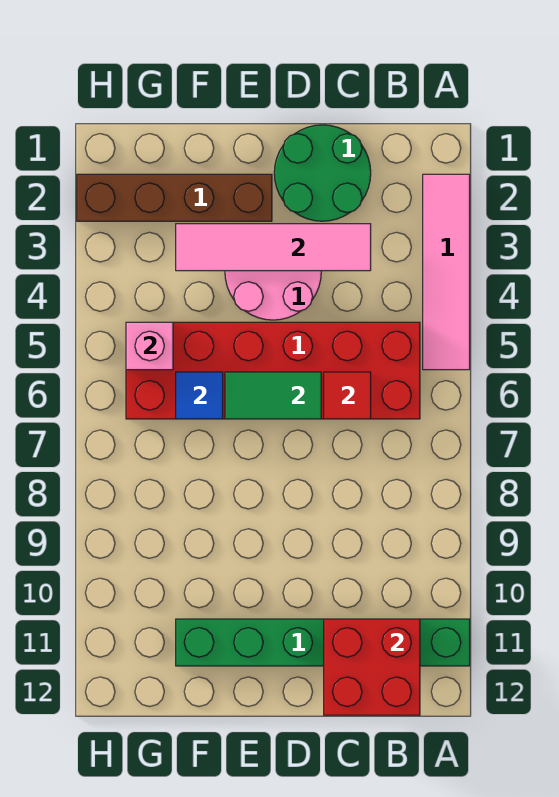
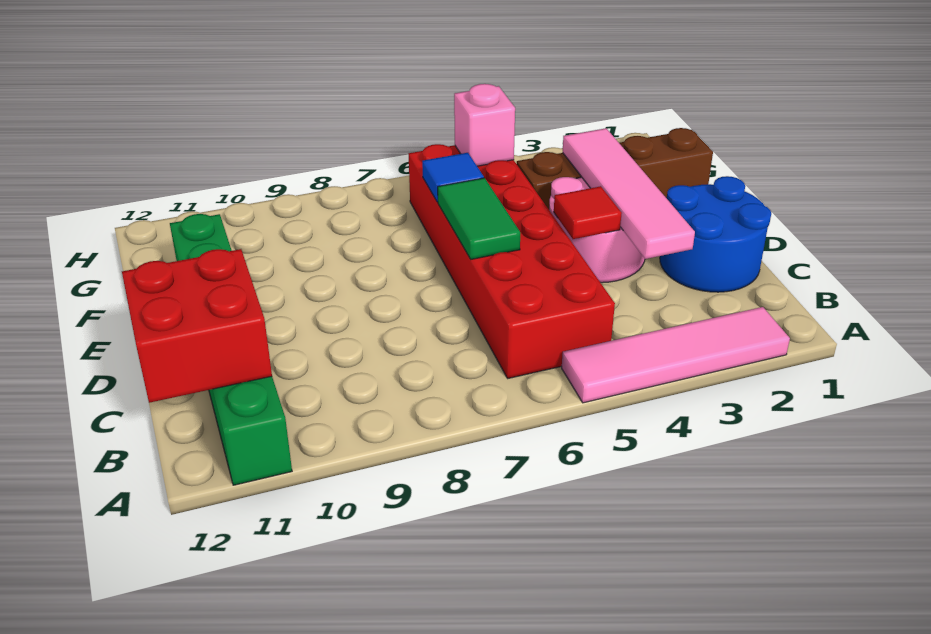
green round brick C1:D2 level 1 -> blue round brick C1:D2 level 1
red tile C6 level 2 -> red tile D4 level 2
brown brick E2:H2 level 1 -> brown brick F1:F4 level 1

